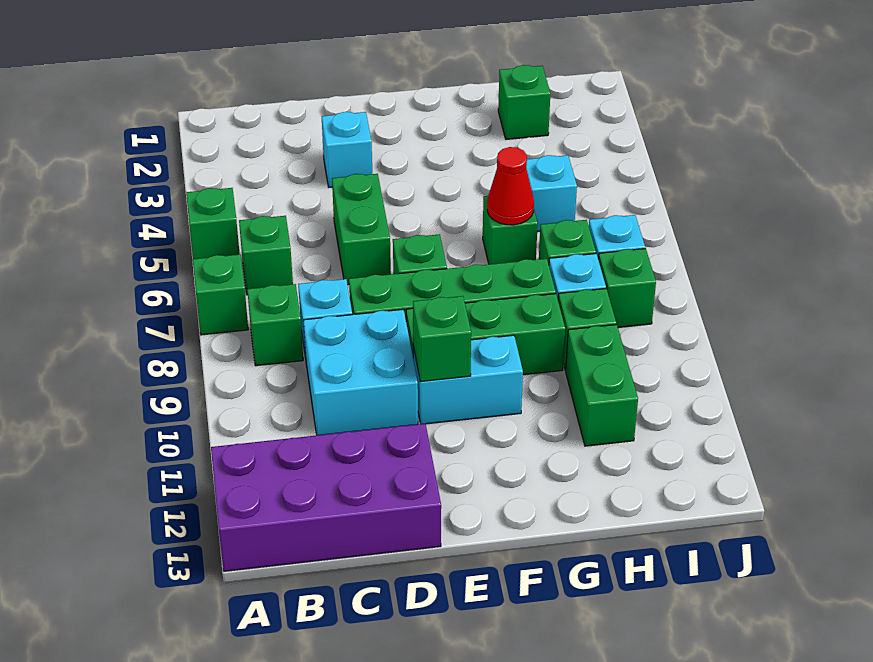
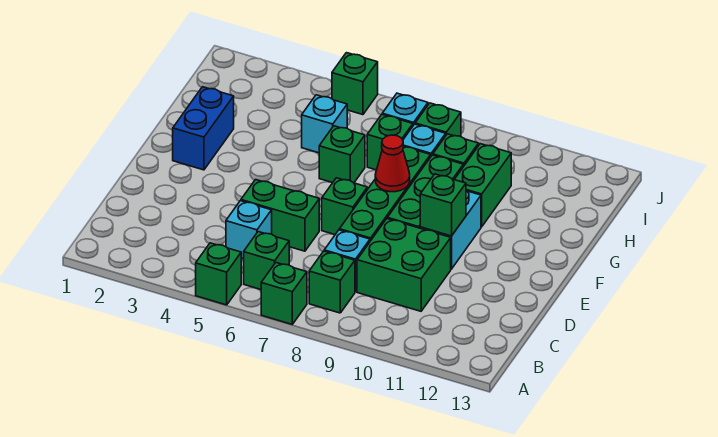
purple brick A12:D13 level 1 -> none
cyan brick C9:D10 level 1 -> green brick C9:D10 level 1
cyan brick D3 level 1 -> cyan brick C5 level 1
none -> blue brick F2:G2 level 1
red cone G6 level 2 -> red cone F8 level 2
green brick H2 level 1 -> green brick J5 level 1
green brick H10:H11 level 1 -> green brick G10:H10 level 1

